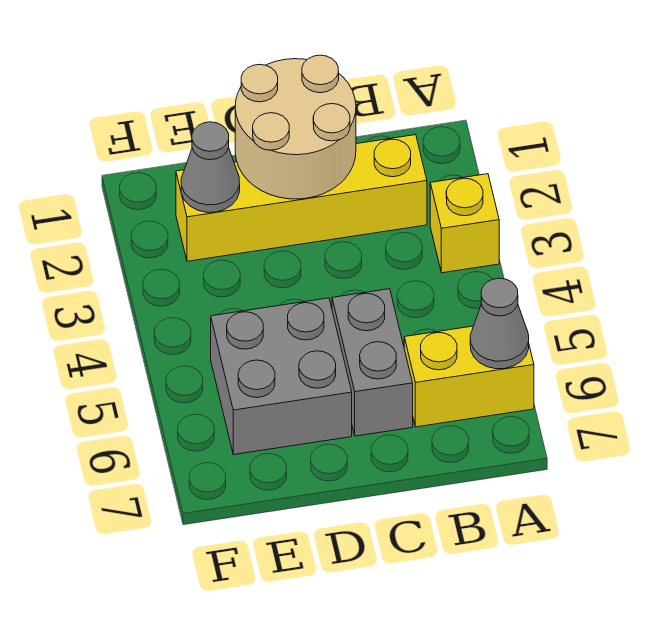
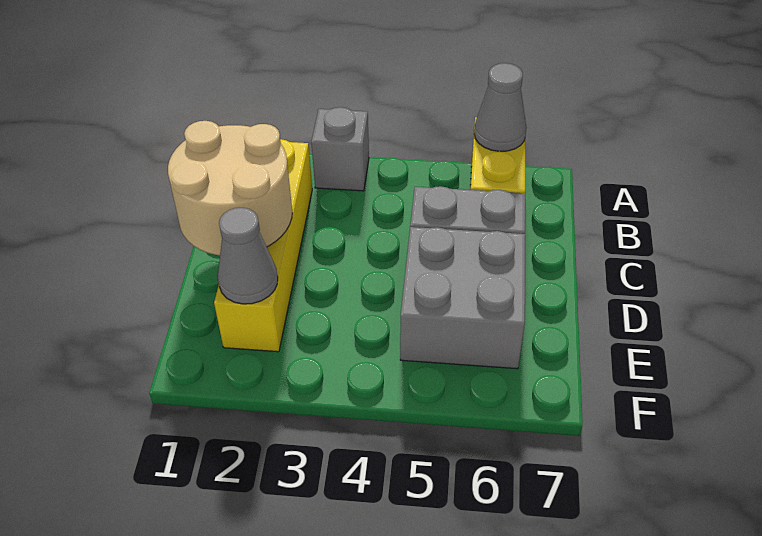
yellow brick A3 level 1 -> grey brick A3 level 1

